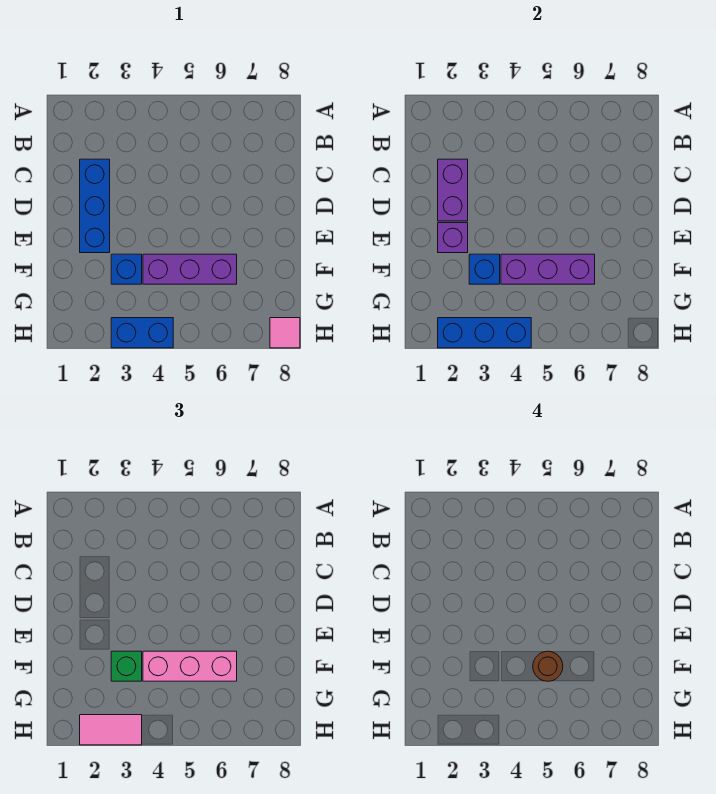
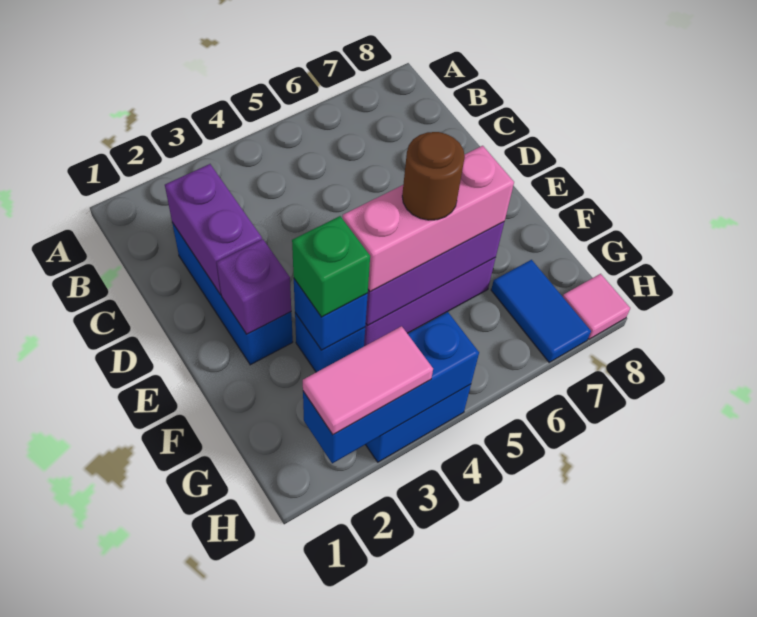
none -> blue tile G7:H7 level 1

